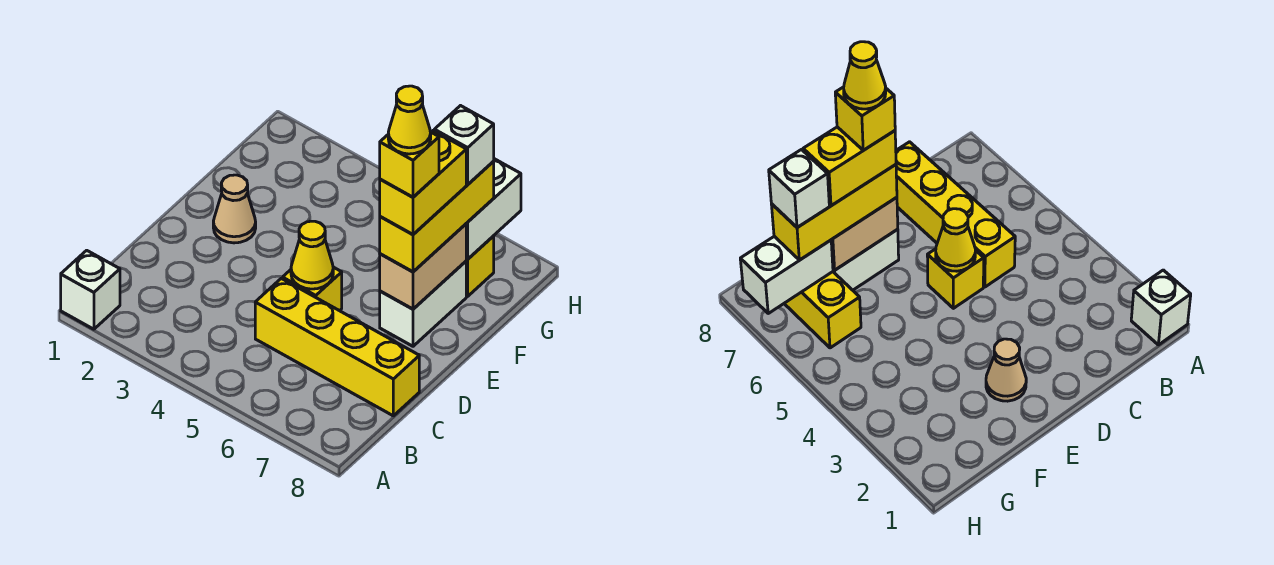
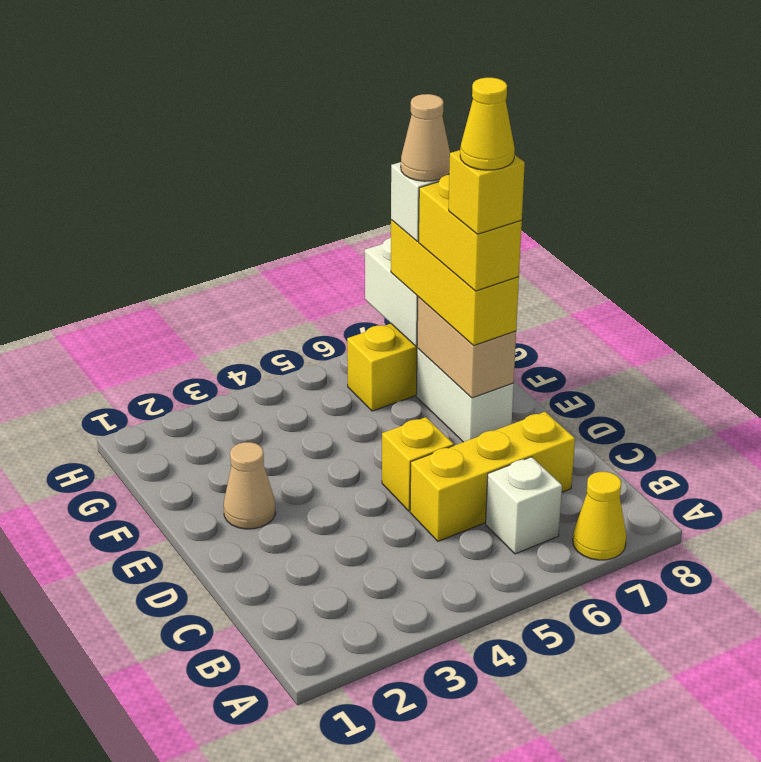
white brick A1 level 1 -> white brick B6 level 1
yellow brick C5:C8 level 1 -> yellow brick C5:C7 level 1
yellow cone D5 level 2 -> yellow cone A7 level 1
none -> tan cone G7 level 5

